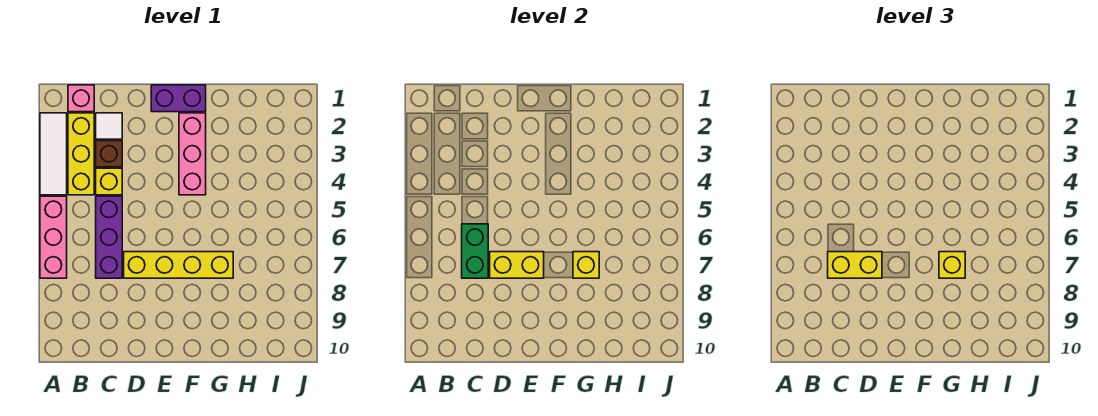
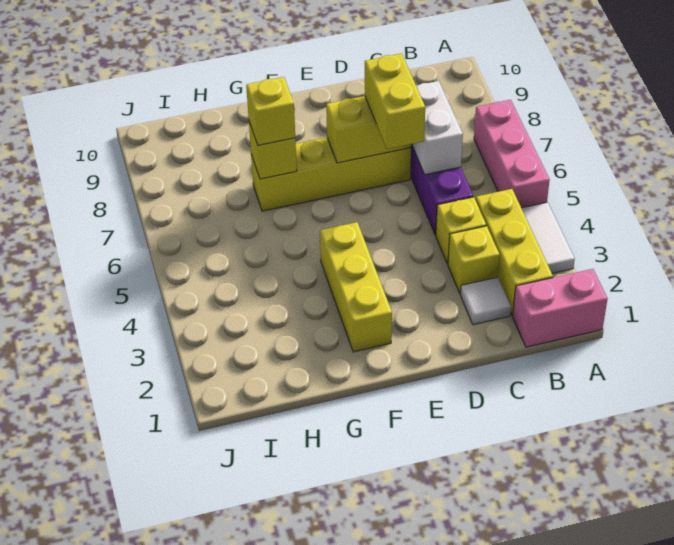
white tile A2:A4 level 1 -> white tile A3:A4 level 1
pink brick B1 level 1 -> pink brick A1:B1 level 1
brown brick C3 level 1 -> yellow brick C3 level 1
green brick C6:C7 level 2 -> white brick C6:C7 level 2
yellow brick C7:D7 level 3 -> yellow brick D6:D7 level 3
purple brick E1:F1 level 1 -> none
pink brick F2:F4 level 1 -> yellow brick F2:F4 level 1

